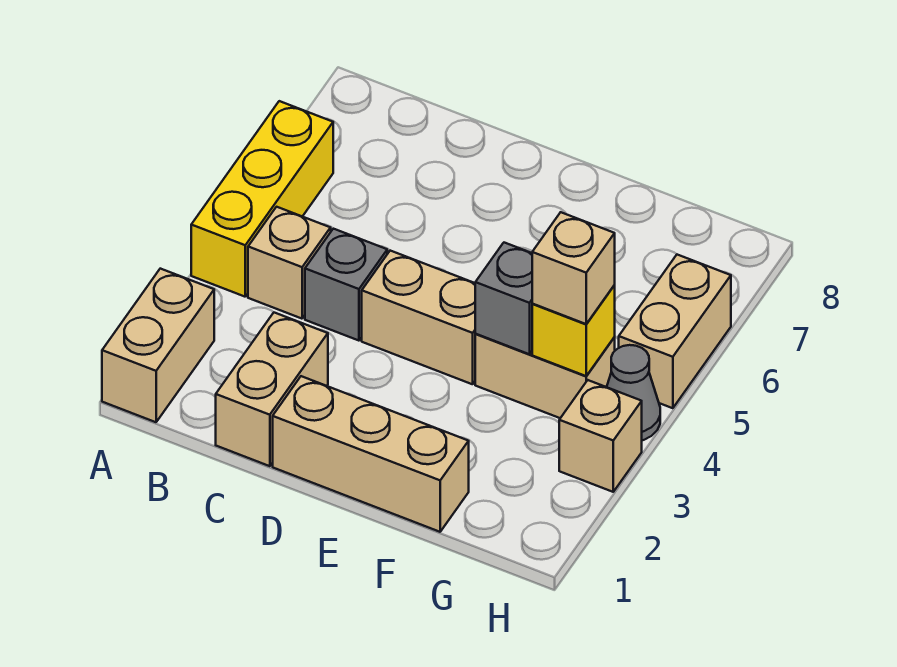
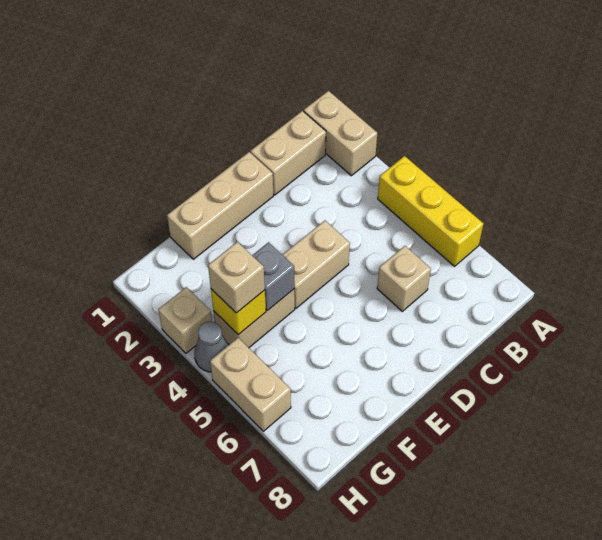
tan brick B4 level 1 -> tan brick C6 level 1
tan brick C1:C2 level 1 -> tan brick B1:C1 level 1
grey brick C4 level 1 -> none

